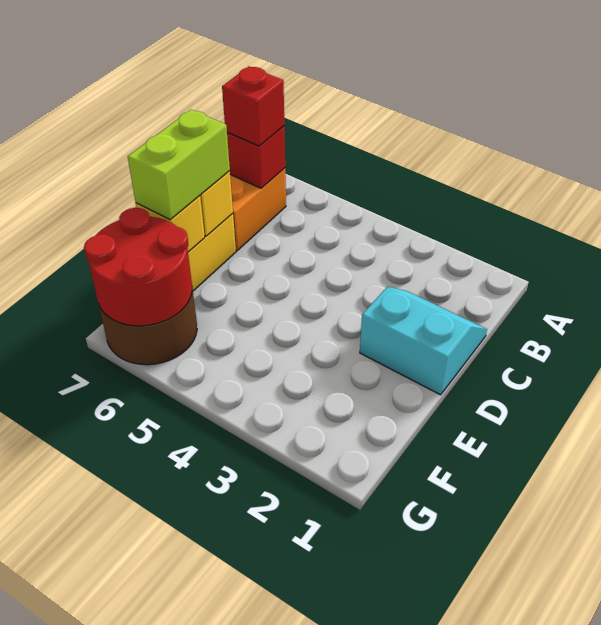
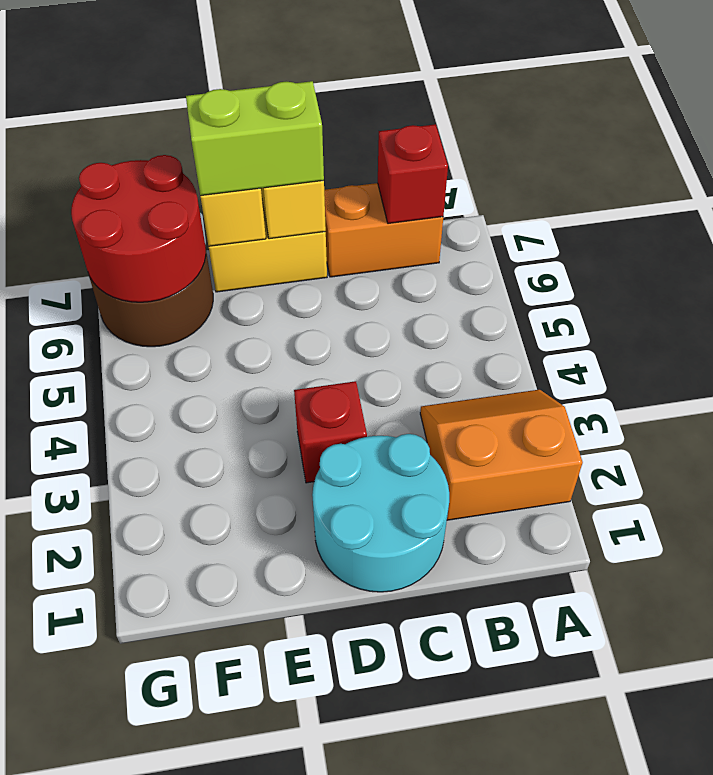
none -> orange slope A2:B3 level 1 top 2
red brick B7 level 3 -> red brick D3 level 1
cyan slope C1:D2 level 1 top D -> cyan round brick C1:D2 level 1

